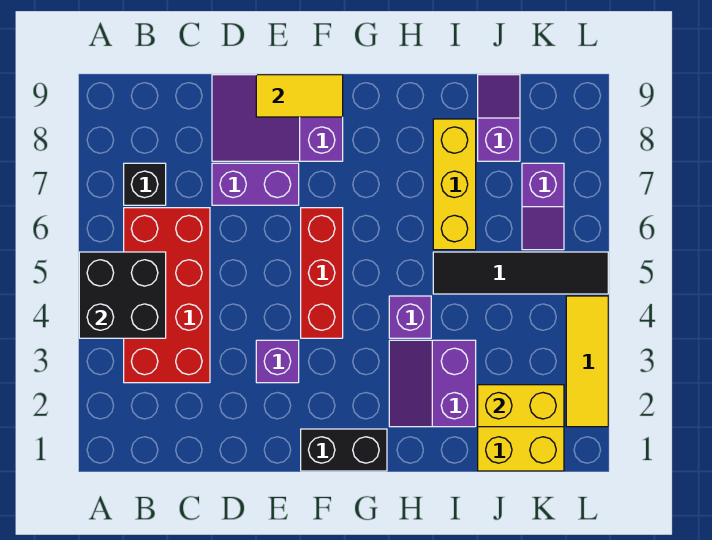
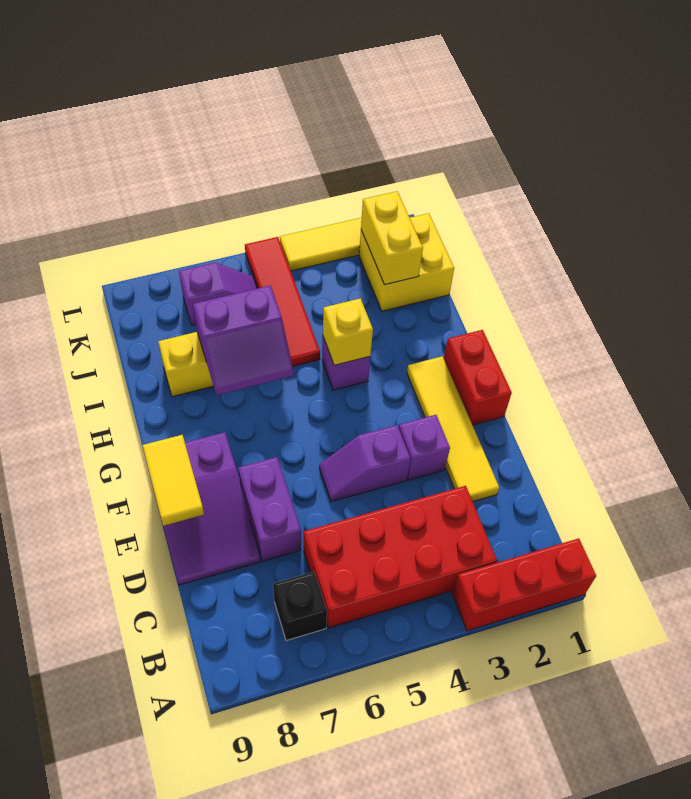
black brick A4:B5 level 2 -> none
none -> yellow tile D2:G2 level 1
black brick F1:G1 level 1 -> red brick F1:G1 level 1
red brick F4:F6 level 1 -> red brick A1:A3 level 1
purple slope H2:I3 level 1 top I -> purple slope H6:I7 level 2 top I
none -> yellow brick H4 level 2
black tile I5:L5 level 1 -> red tile I5:L5 level 1
purple slope J8:J9 level 1 top 8 -> purple slope E4:E5 level 1 top 4

